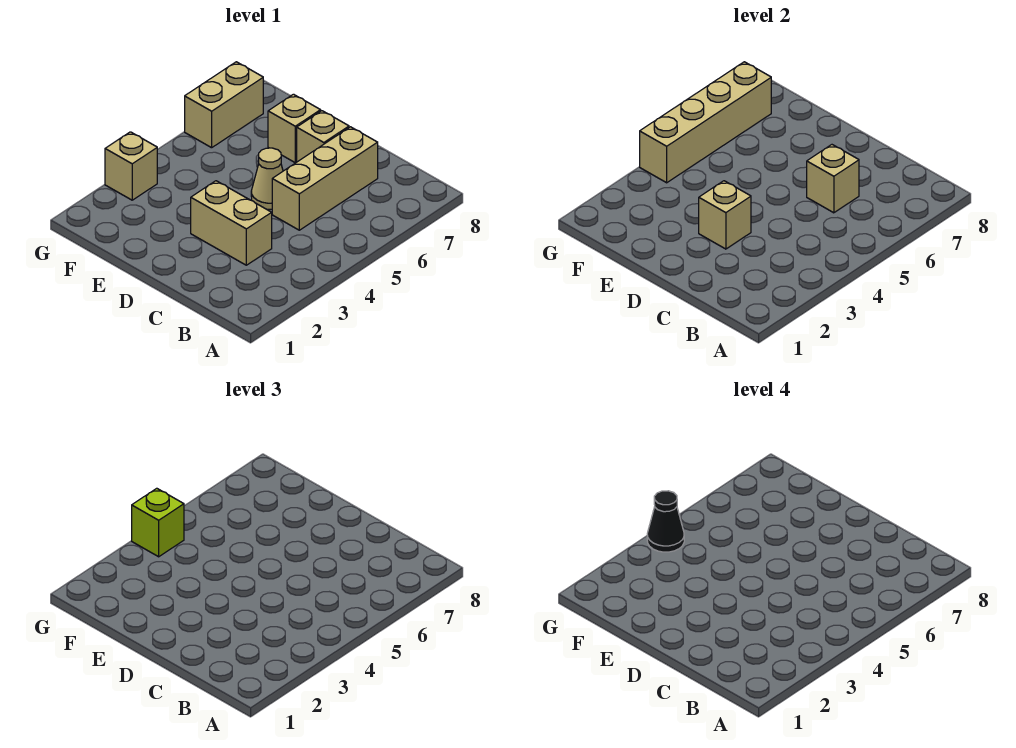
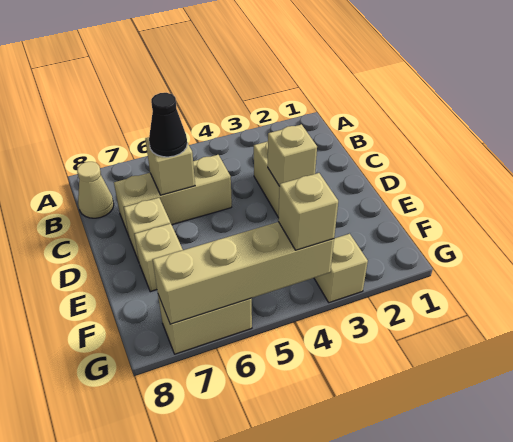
tan cone D5 level 1 -> tan cone B8 level 1
lime brick G4 level 3 -> tan brick G4 level 3
black cone G4 level 4 -> black cone C6 level 3

